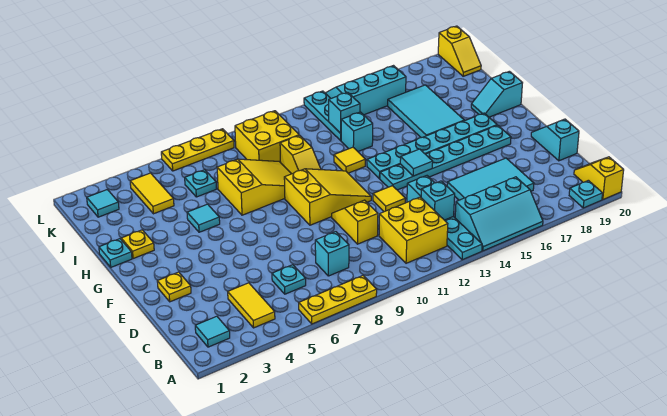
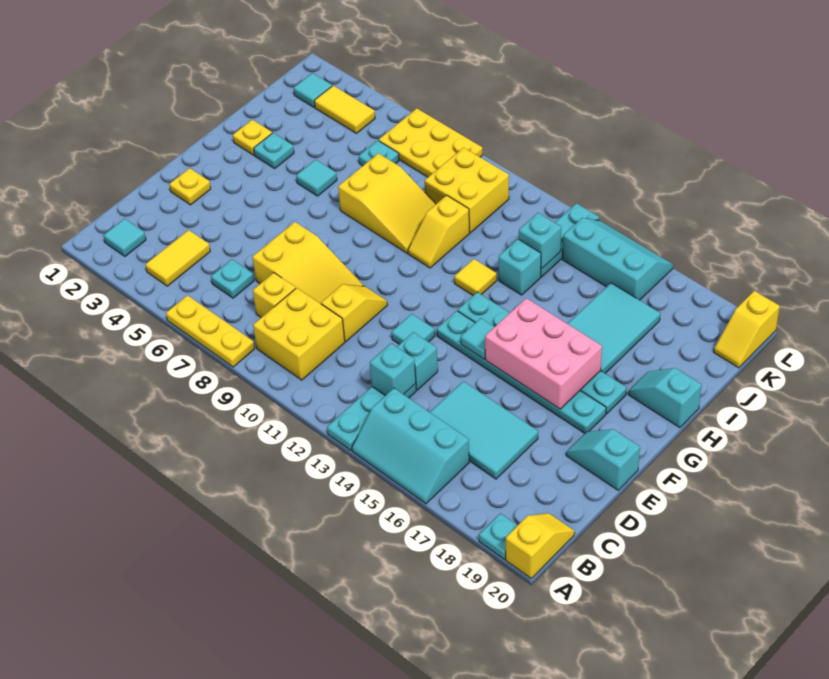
yellow brick B11:C12 level 1 -> yellow brick B9:C10 level 1
cyan brick C8 level 1 -> yellow brick C8 level 1
cyan slope D20:E20 level 1 top D -> cyan slope E19:E20 level 1 top 20
yellow tile E12 level 1 -> cyan tile E12 level 1
yellow slope F9:G11 level 1 top 9 -> yellow slope D7:E9 level 1 top 7
none -> pink brick F15:G17 level 2
cyan plate H1 level 1 -> cyan plate H3 level 1
yellow tile J4:K4 level 1 -> yellow tile K3:K4 level 1
yellow plate L6:L8 level 1 -> yellow plate K6:L8 level 1

